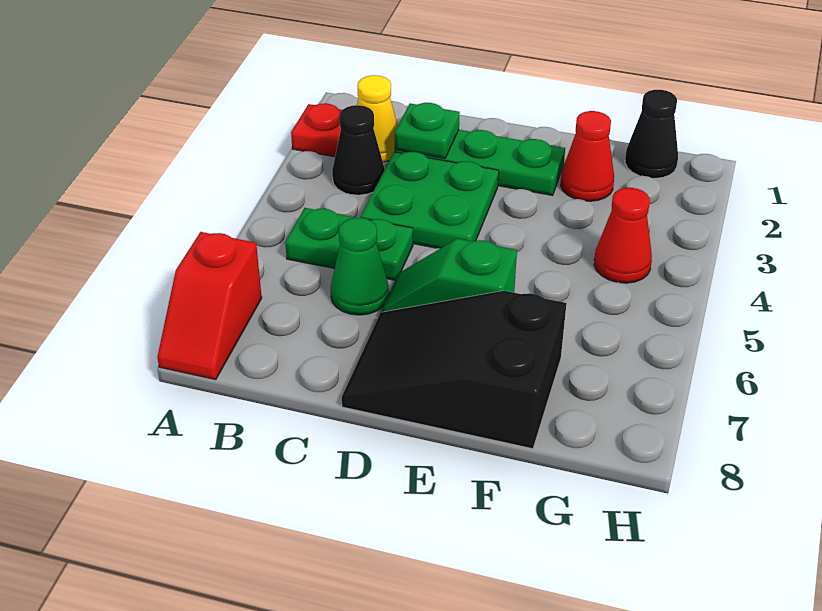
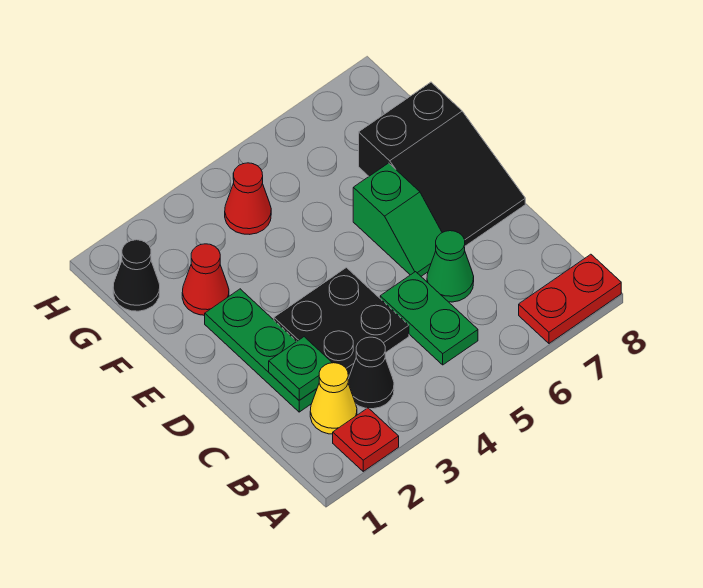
red slope A7:A8 level 1 top 7 -> red plate A7:A8 level 1
green plate C3:D4 level 1 -> black plate C3:D4 level 1

